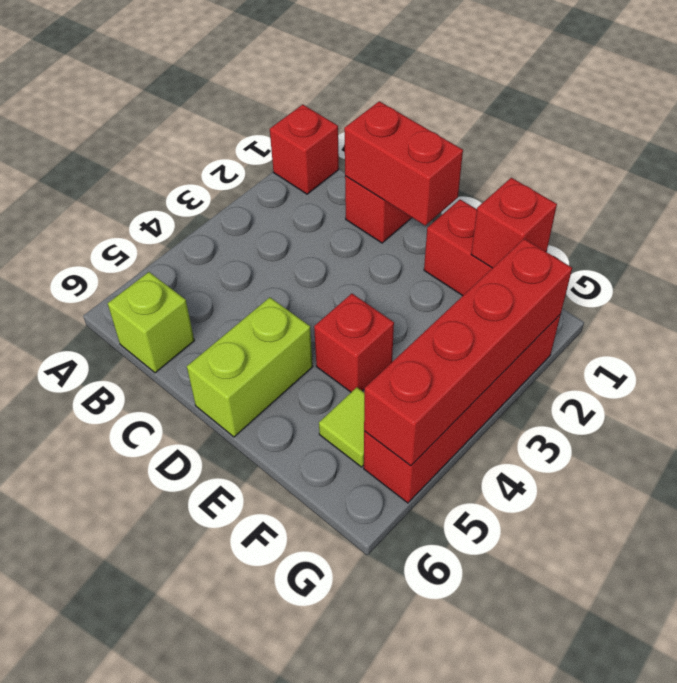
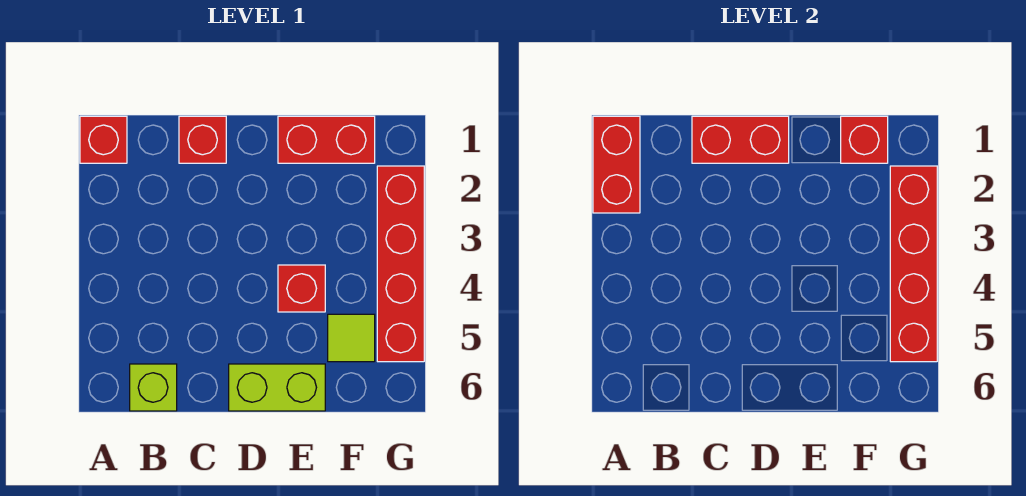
none -> red brick A1:A2 level 2
lime brick D5:D6 level 1 -> lime brick D6:E6 level 1

